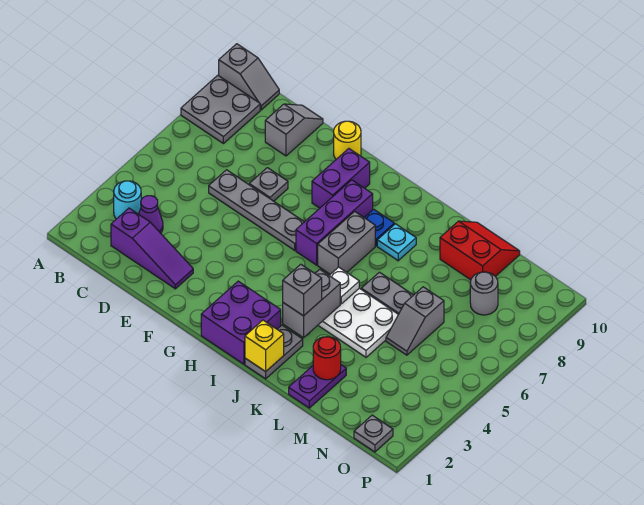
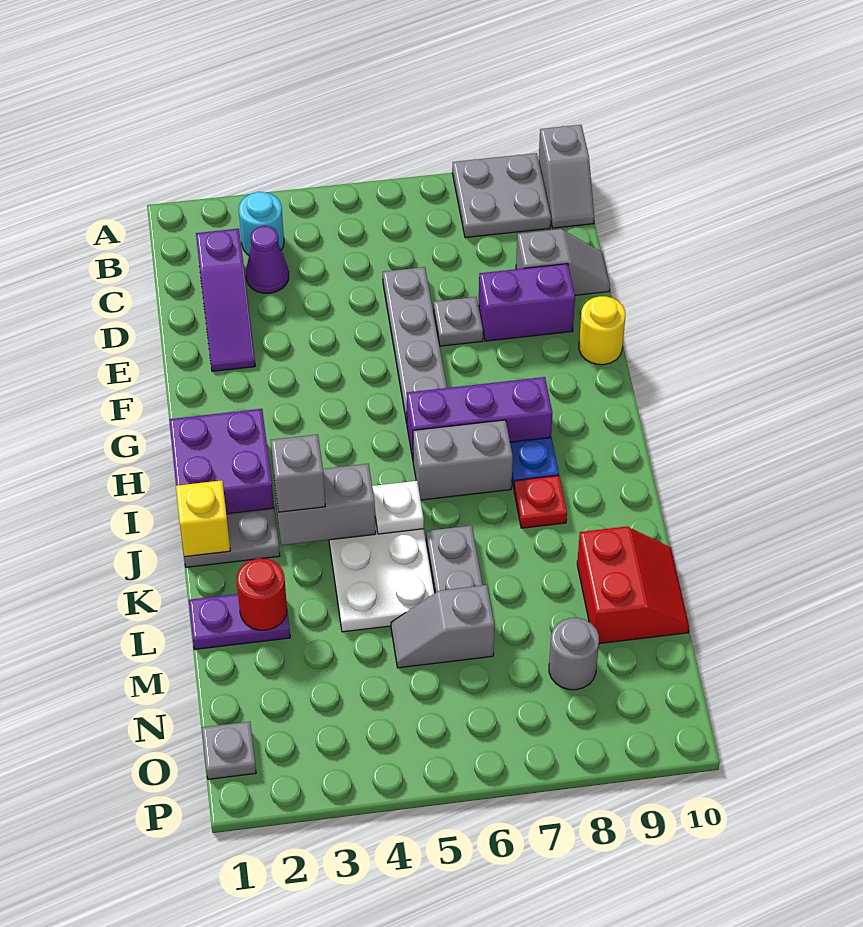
purple brick G8:G9 level 1 -> purple brick E8:E9 level 1
cyan plate J8 level 1 -> red plate J8 level 1

